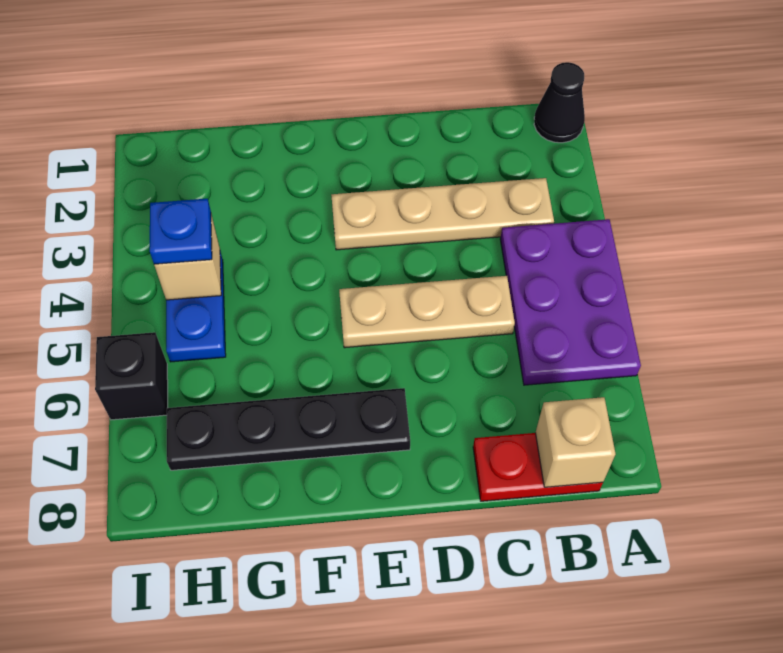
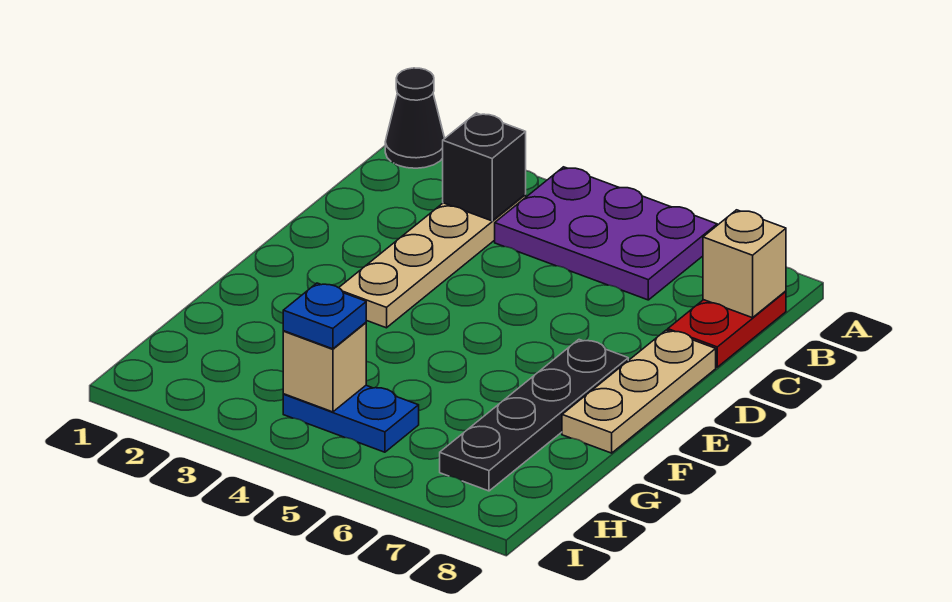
tan plate C5:E5 level 1 -> tan plate D8:F8 level 1
black brick I6 level 1 -> black brick B3 level 2

